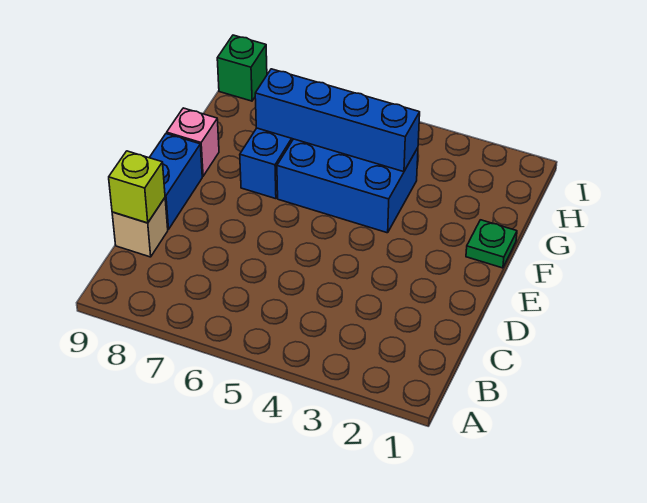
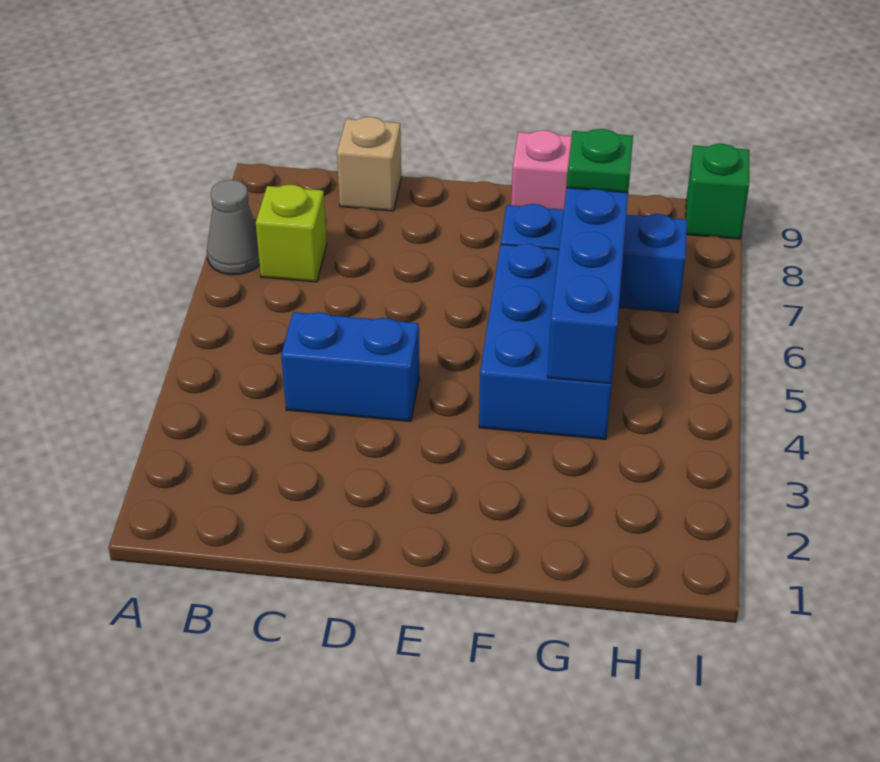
none -> grey cone A7 level 1
lime brick C9 level 2 -> lime brick B7 level 1
blue brick D9:E9 level 1 -> blue brick C4:D4 level 1
green plate F1 level 1 -> green plate G7 level 3

